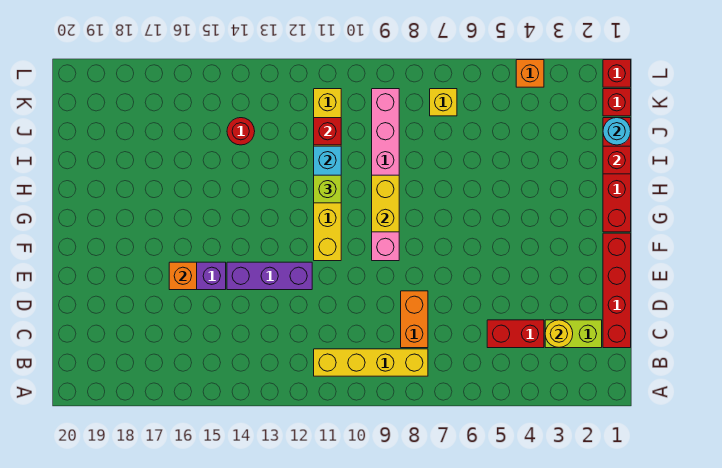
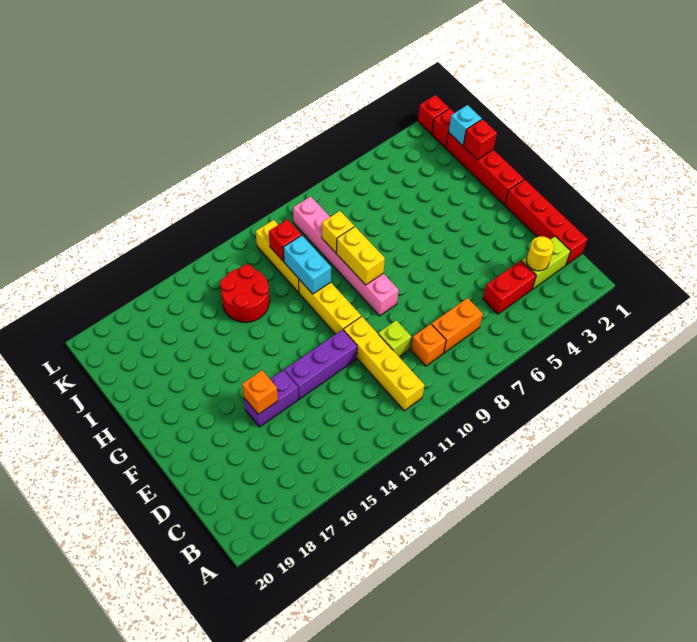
yellow brick B8:B11 level 1 -> yellow brick B11:E11 level 1
orange brick C8:D8 level 1 -> orange brick C7:C8 level 1
lime brick H11 level 3 -> lime brick D10 level 1
cyan round brick J1 level 2 -> cyan brick J1 level 2
red round brick J14 level 1 -> red round brick I13:J14 level 1
yellow brick K7 level 1 -> yellow brick I9 level 2
orange brick L4 level 1 -> orange brick C9 level 1

